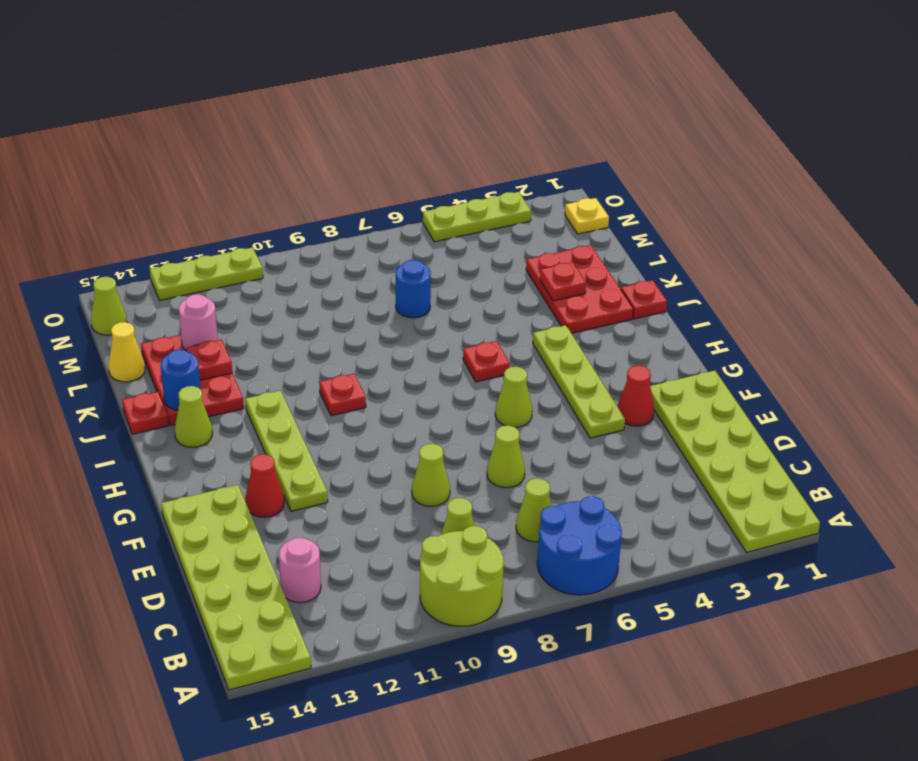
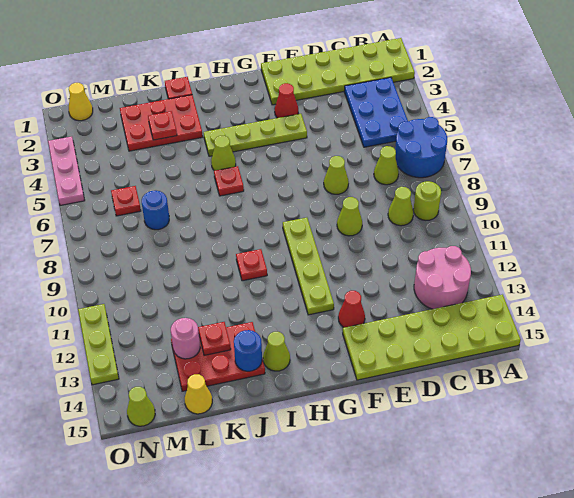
lime round brick A9:B10 level 1 -> lime round brick B9 level 1
none -> blue plate B3:C5 level 1
pink round brick C13 level 1 -> pink round brick B12:C13 level 1
lime plate F12:I12 level 1 -> lime plate G9:G12 level 1
lime cone G6 level 1 -> lime cone I5 level 1
red plate J15 level 1 -> red plate M6 level 1
yellow plate N1 level 1 -> yellow cone N1 level 1
lime plate O3:O5 level 1 -> pink plate O3:O5 level 1

